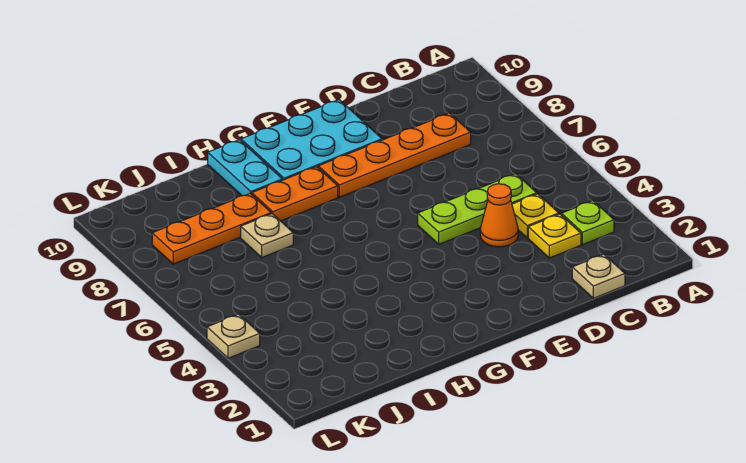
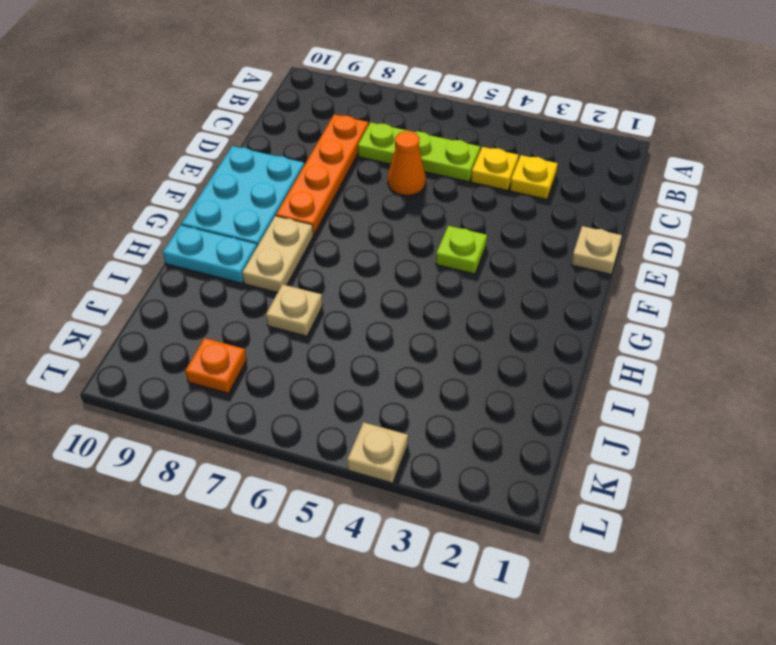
lime plate B3 level 1 -> lime plate F4 level 1
tan plate C1 level 1 -> tan plate E1 level 1
lime plate C5:E5 level 1 -> lime plate C5:C7 level 1
orange cone D4 level 1 -> orange cone D6 level 1
orange plate G8:H8 level 1 -> tan plate G8:H8 level 1
orange plate I8:K8 level 1 -> orange plate K8 level 1

